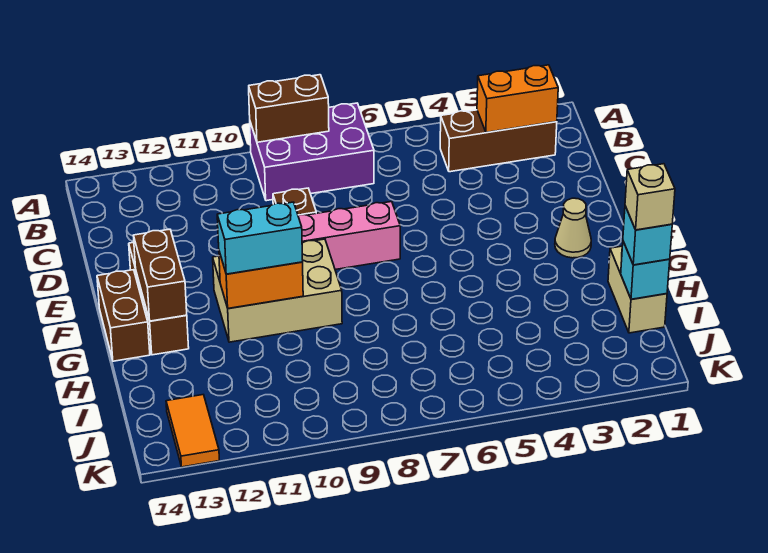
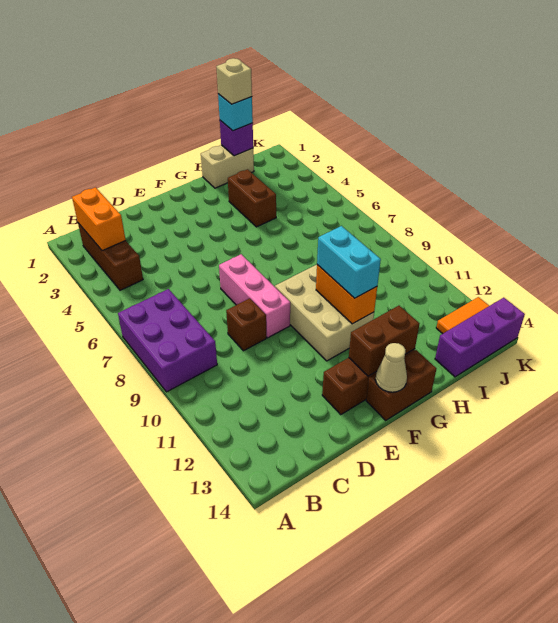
brown brick A8:A9 level 2 -> brown brick H3:H4 level 1
tan cone F2 level 1 -> tan cone F14 level 2
cyan brick I1 level 2 -> purple brick I1 level 2
none -> purple brick I14:K14 level 1

